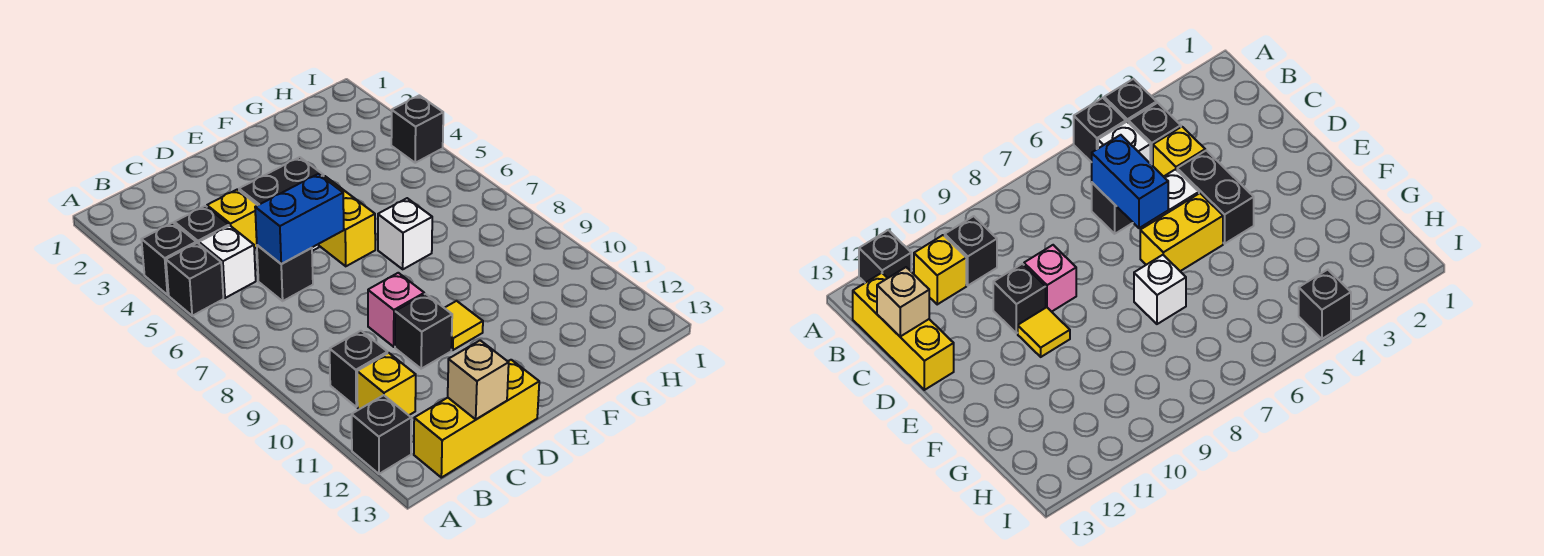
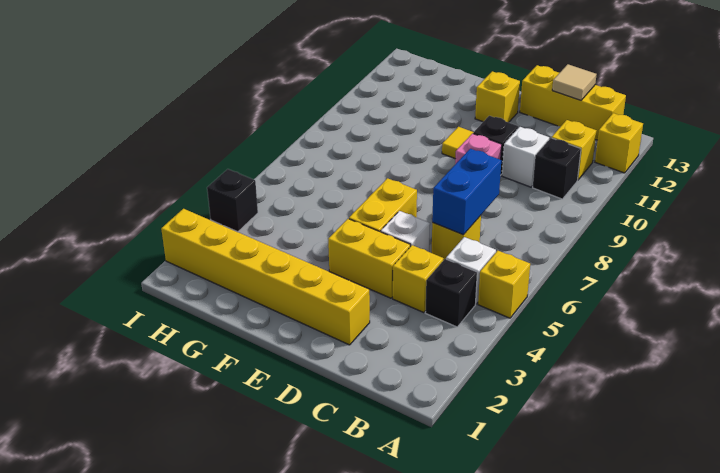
black brick A4 level 1 -> none
black brick A5 level 1 -> yellow brick A5 level 1
black brick A12 level 1 -> yellow brick A12 level 1
black brick C6 level 1 -> yellow brick C6 level 1
blue brick C6:D6 level 2 -> blue brick C6:C7 level 2
tan brick C13 level 2 -> tan tile C13 level 2
none -> yellow brick D2:I2 level 1
black brick D4:E4 level 1 -> yellow brick D4:E4 level 1
none -> yellow brick E12 level 1
white brick F7 level 1 -> white brick C10 level 1

